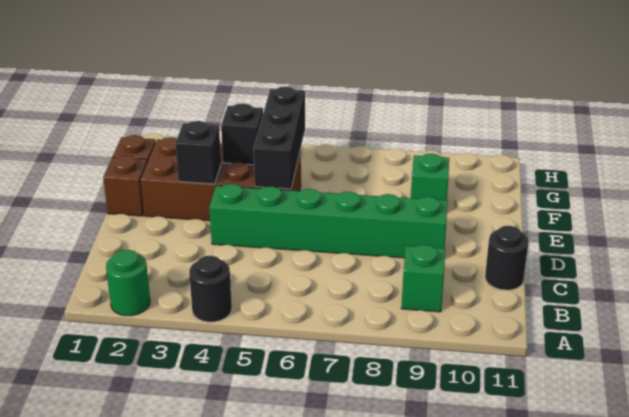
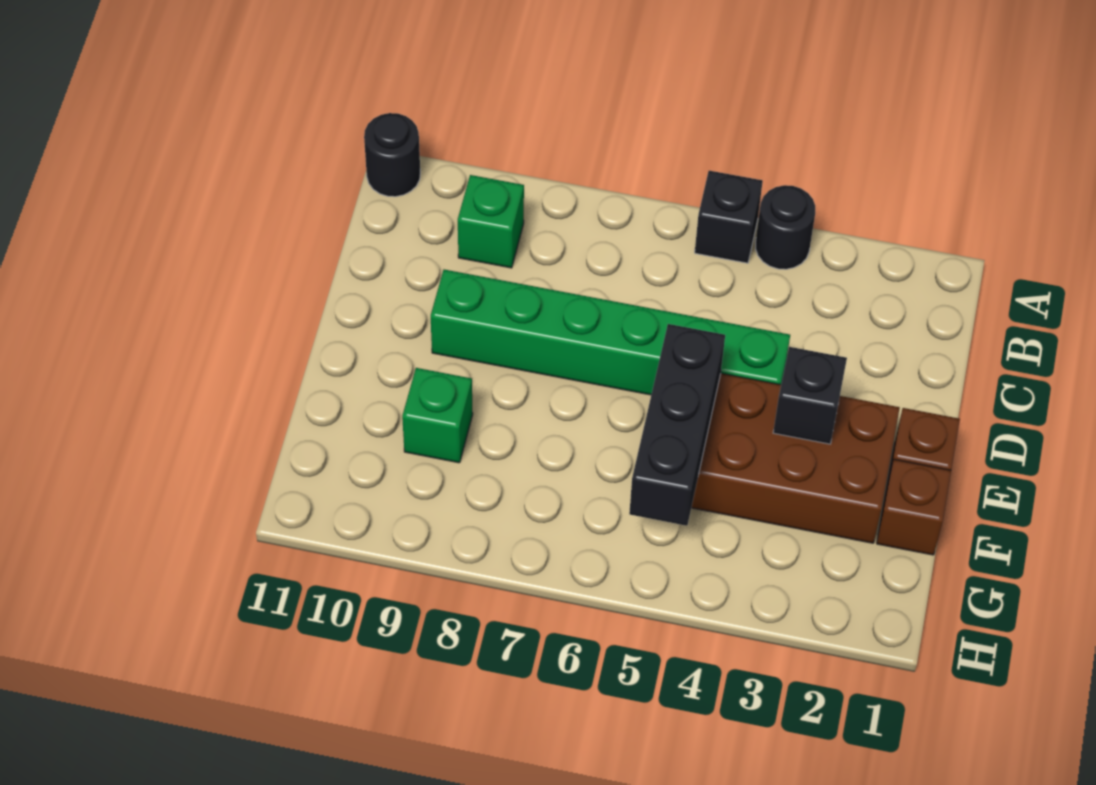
green round brick A2 level 1 -> none
black round brick C11 level 1 -> black round brick A11 level 1
black brick F4 level 2 -> black brick A5 level 1

